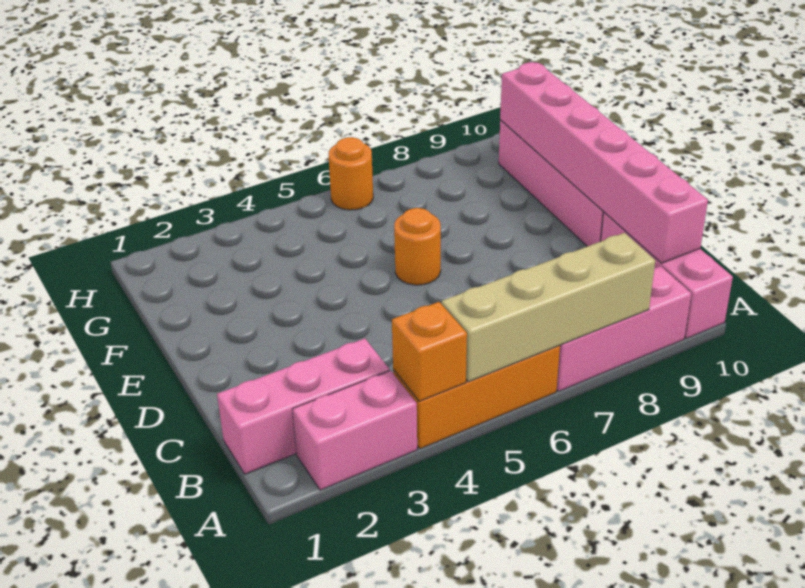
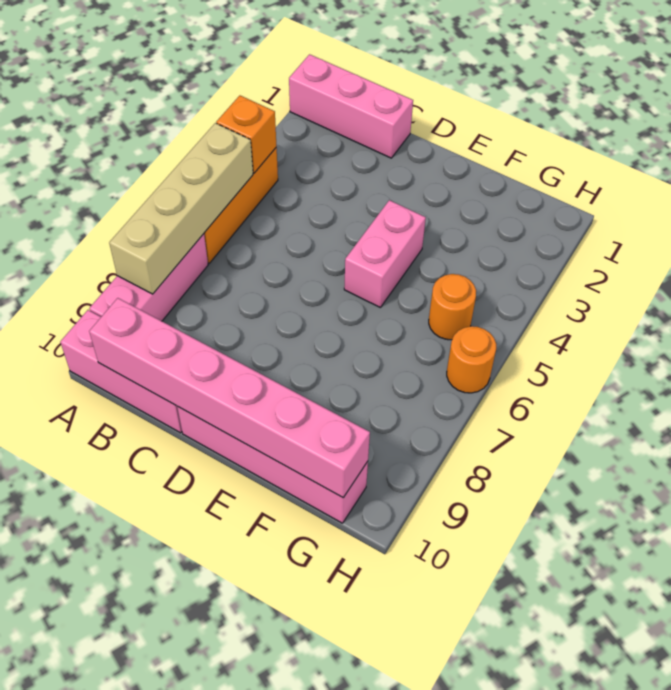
pink brick A2:A3 level 1 -> pink brick E4:E5 level 1
pink brick B1:B3 level 1 -> pink brick A1:C1 level 1
orange round brick E6 level 1 -> orange round brick G5 level 1

